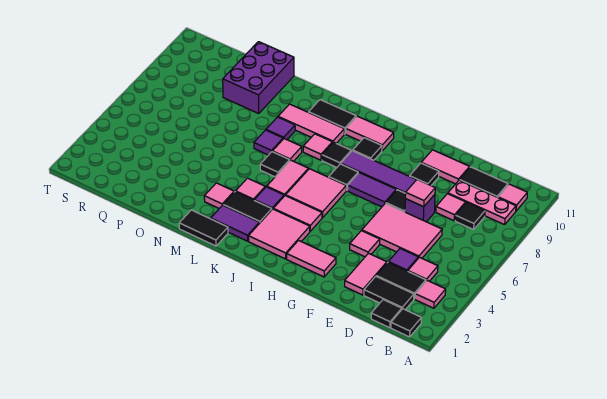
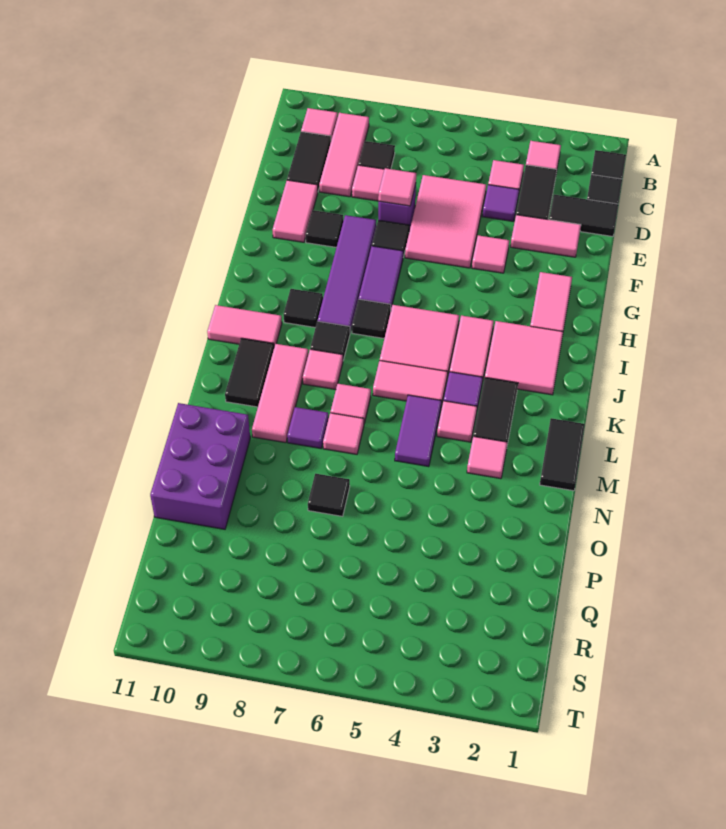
pink plate B9:D9 level 1 -> pink tile B9:D9 level 1
black tile C2:D2 level 1 -> black tile D1:D2 level 1
pink tile I10:J10 level 1 -> pink tile J10:J11 level 1
purple tile K2:L2 level 1 -> purple tile L5:M5 level 1
black tile L6 level 1 -> black tile O7 level 1
purple tile M7 level 1 -> pink tile M7 level 1
purple brick O9:P11 level 1 -> purple brick N10:P11 level 1

